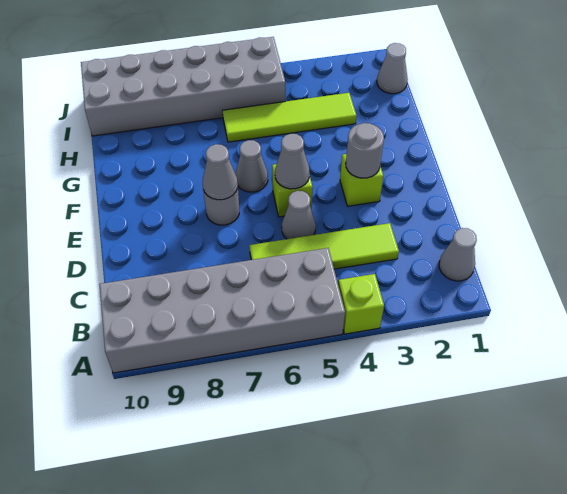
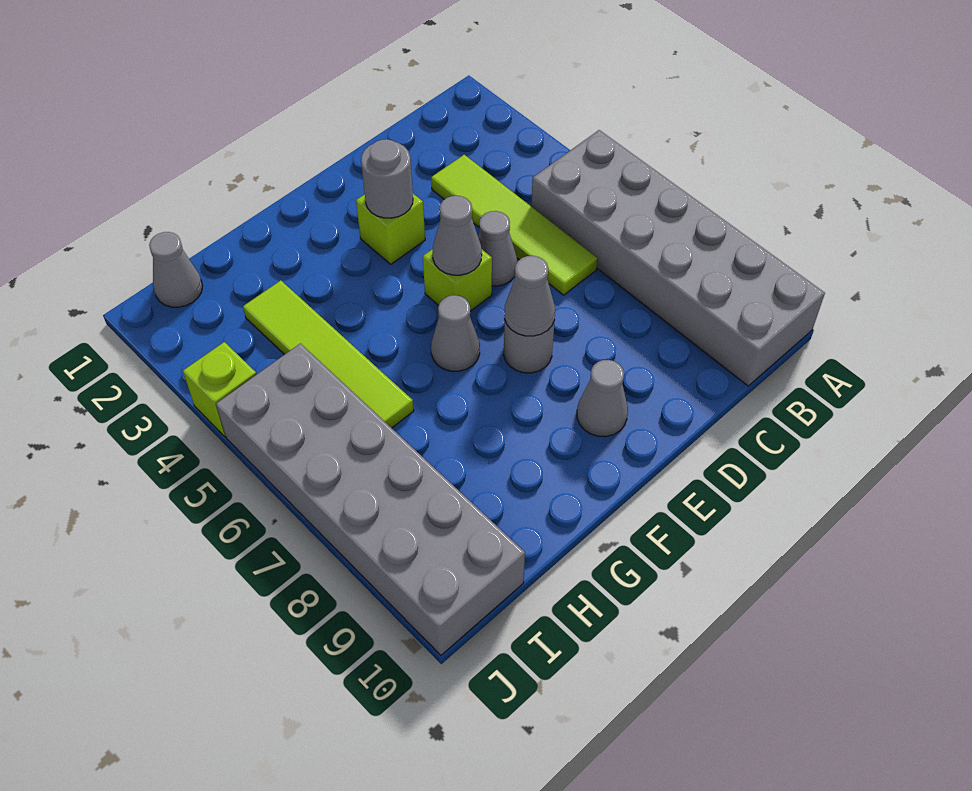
lime brick A4 level 1 -> lime brick J4 level 1
grey cone B1 level 1 -> grey cone E9 level 1

